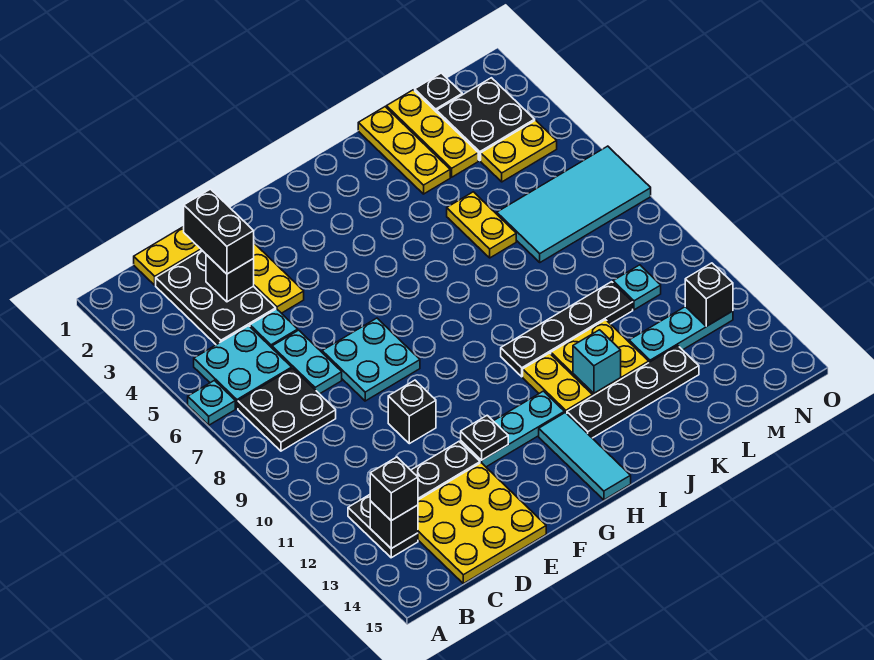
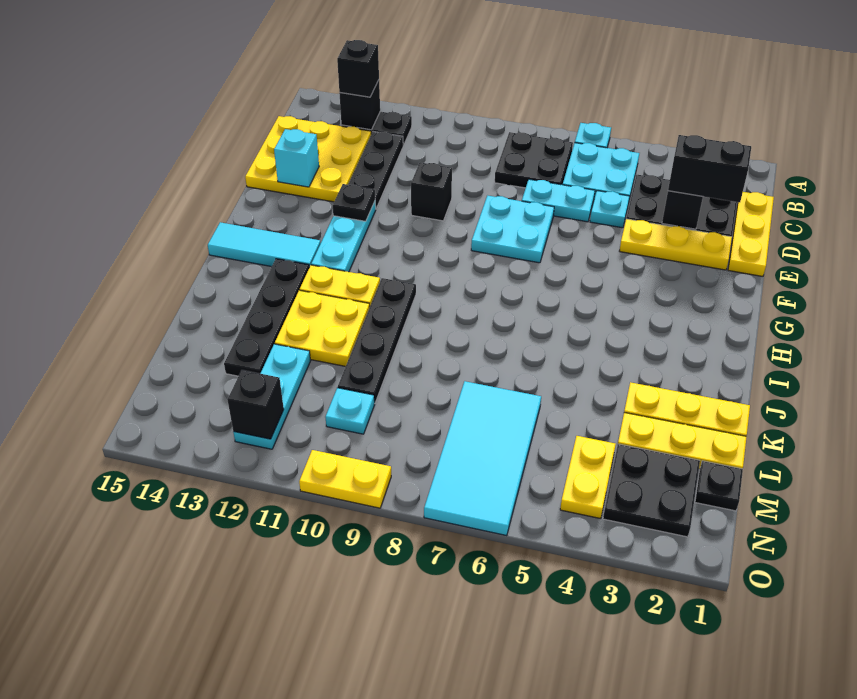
cyan brick J12 level 2 -> cyan brick E14 level 2
yellow plate K5:K6 level 1 -> yellow plate O9:O10 level 1

